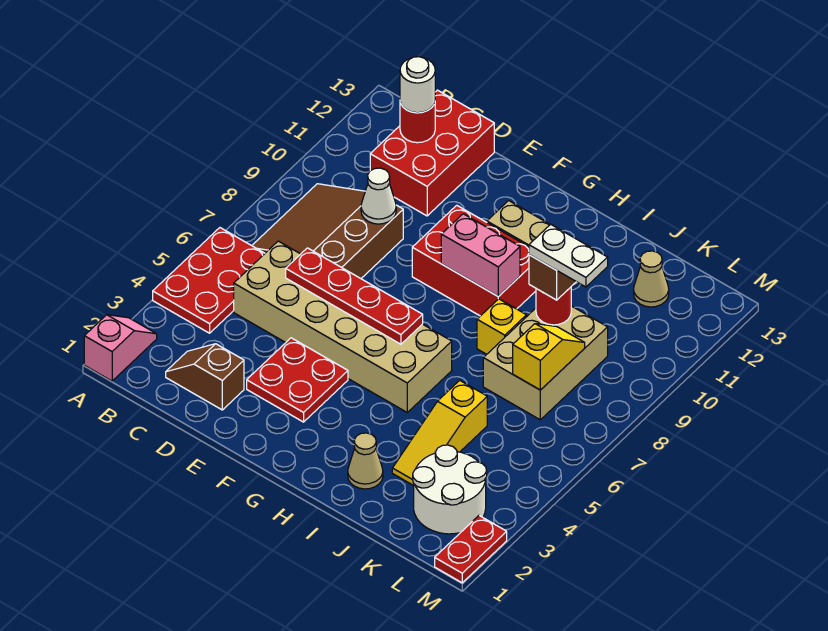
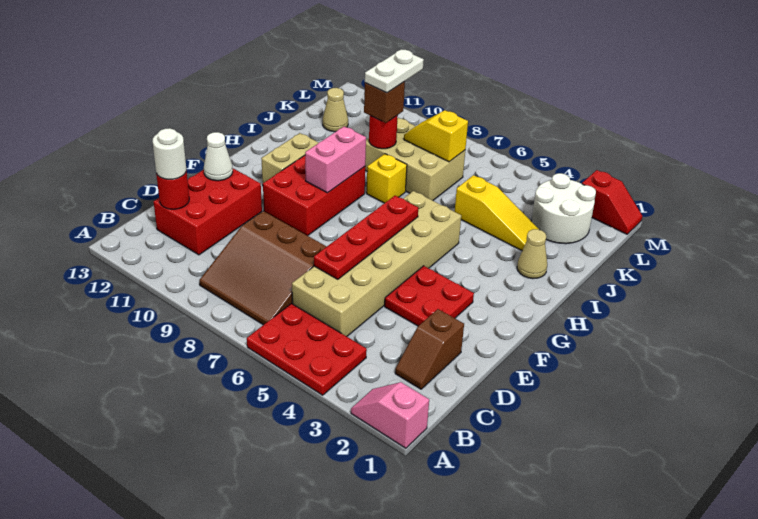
red brick C11:D13 level 1 -> red brick C11:E12 level 1
white cone D9 level 2 -> white cone E12 level 2
red plate M1:M2 level 1 -> red slope M1:M2 level 1 top 2

